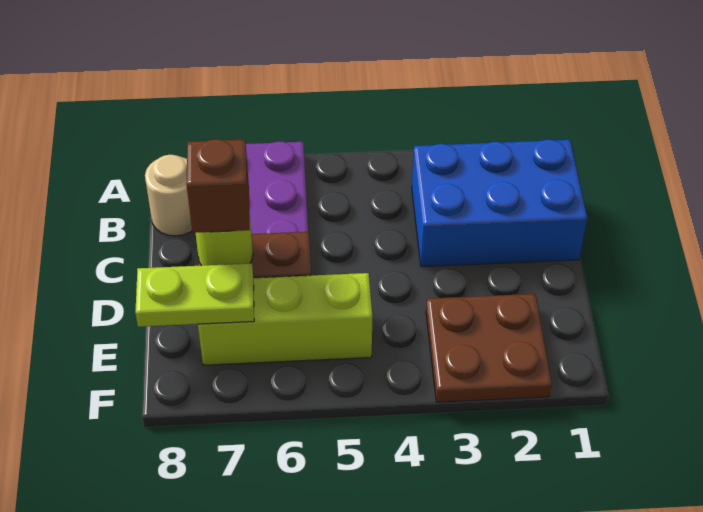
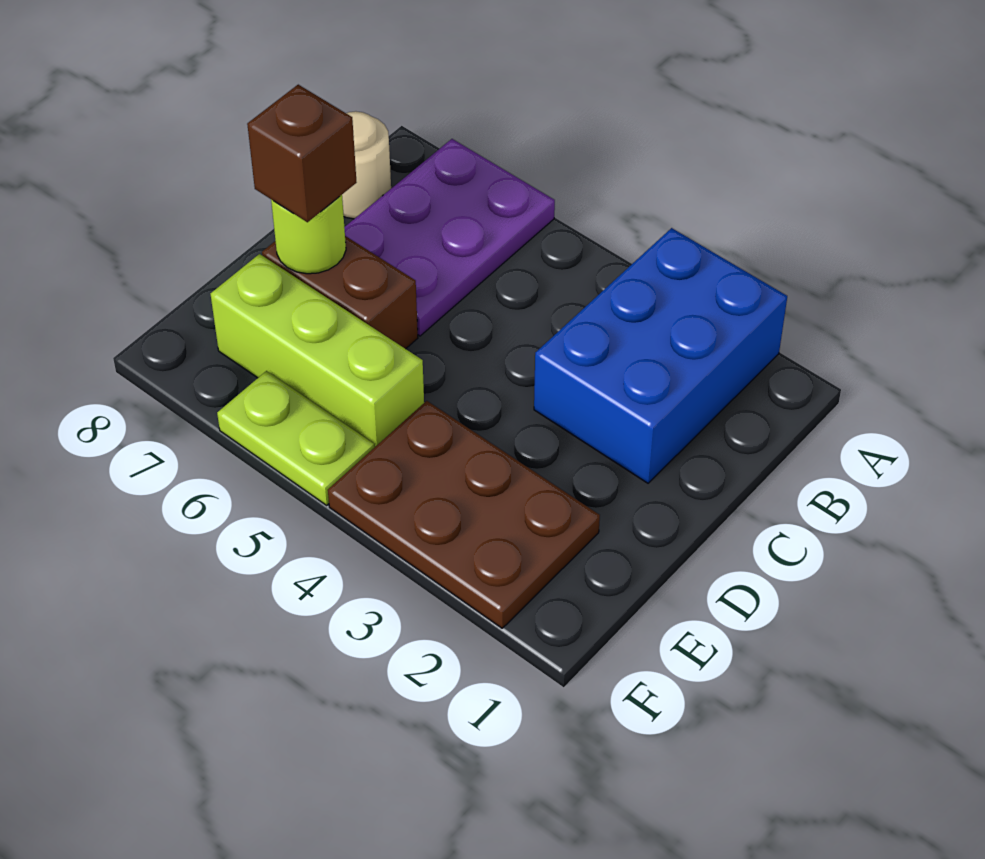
blue brick B1:C3 level 1 -> blue brick A2:C3 level 1
brown plate E2:F3 level 1 -> brown plate E2:F4 level 1
lime plate E7:E8 level 2 -> lime plate F5:F6 level 1

